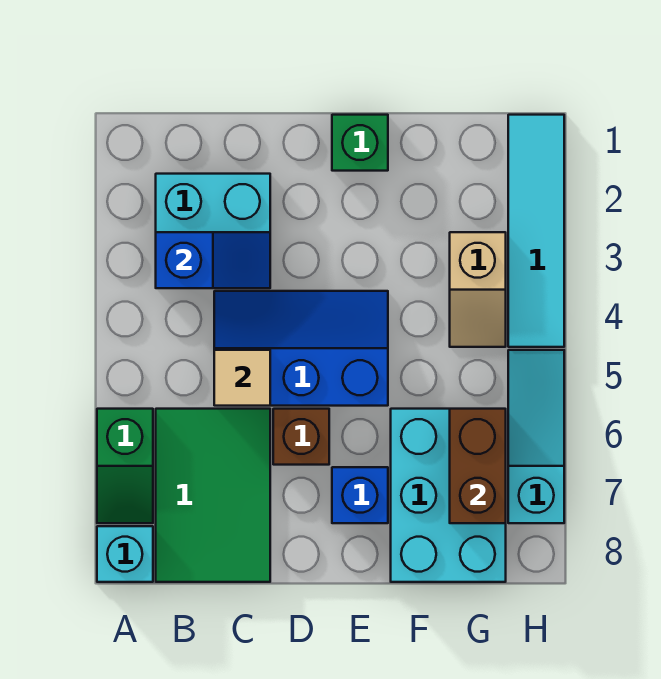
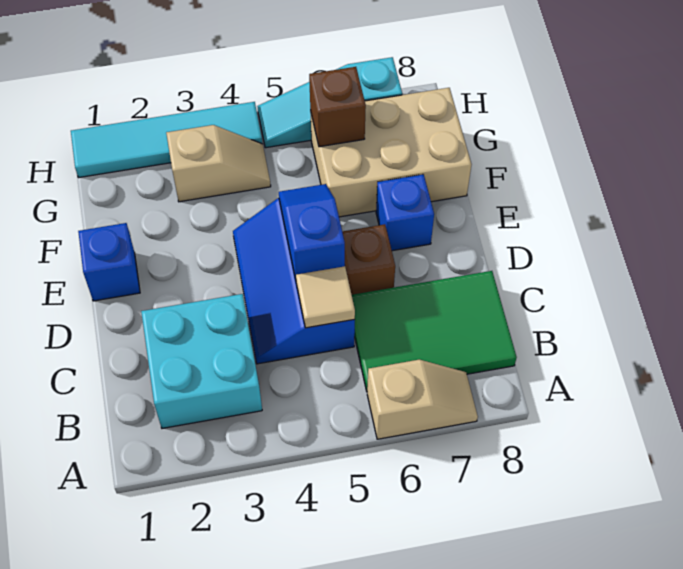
green slope A6:A7 level 1 top 6 -> tan slope A6:A7 level 1 top 6
cyan brick A8 level 1 -> none
blue slope B3:C3 level 2 top B -> blue slope D5:E5 level 2 top D
green brick E1 level 1 -> blue brick E1 level 1
cyan brick F6:G8 level 1 -> tan brick F6:G8 level 1
brown brick G6:G7 level 2 -> brown brick G6 level 2

